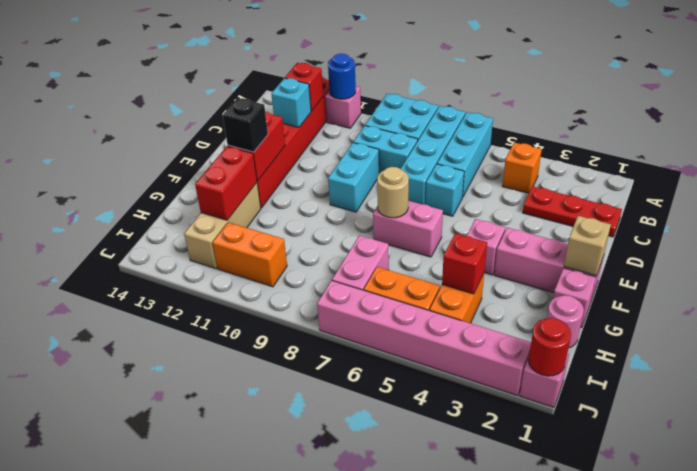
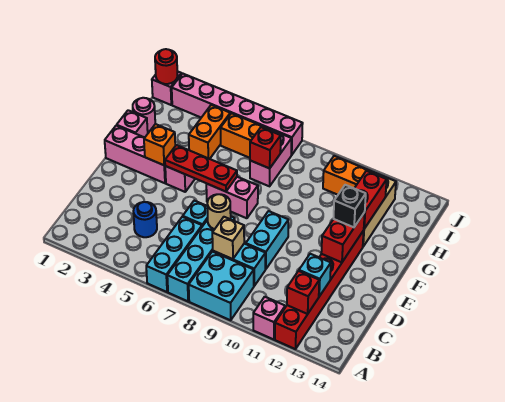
blue round brick A11 level 2 -> blue round brick C4 level 1
orange brick B4 level 1 -> orange brick F3 level 2
red plate C1:C3 level 1 -> red plate F4:F6 level 2
tan brick F1 level 2 -> tan brick C8 level 2
tan round brick F7 level 2 -> tan round brick D7 level 2
red brick H4 level 2 -> red brick H7 level 2

